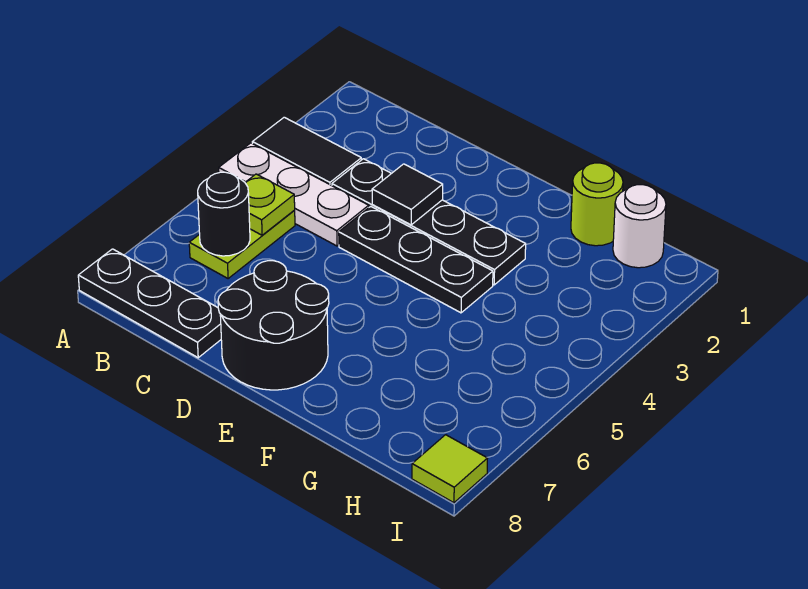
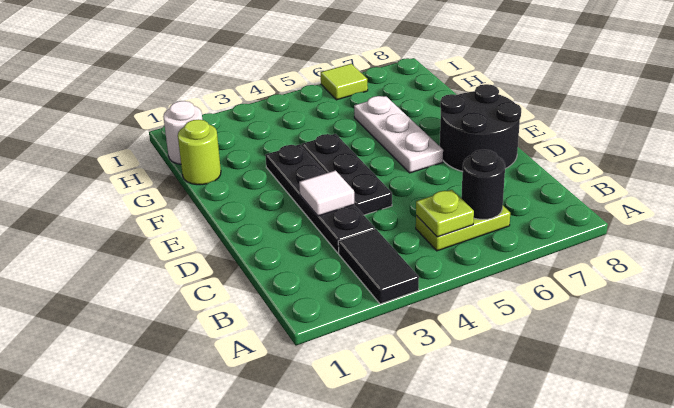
white plate A4:C4 level 1 -> white plate E6:G6 level 1
black plate A8:C8 level 1 -> none
black tile D3 level 2 -> white tile D3 level 2
lime tile I8 level 1 -> lime tile I6 level 1

